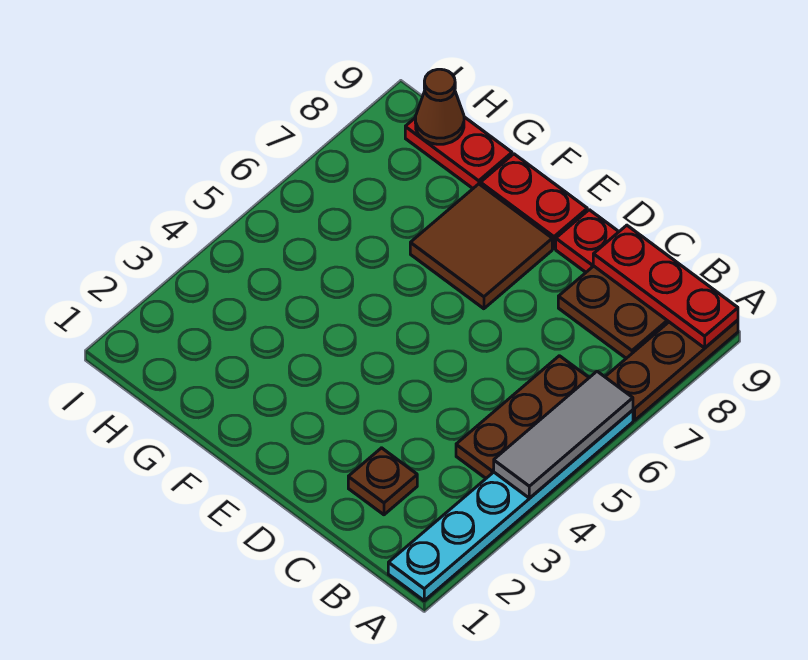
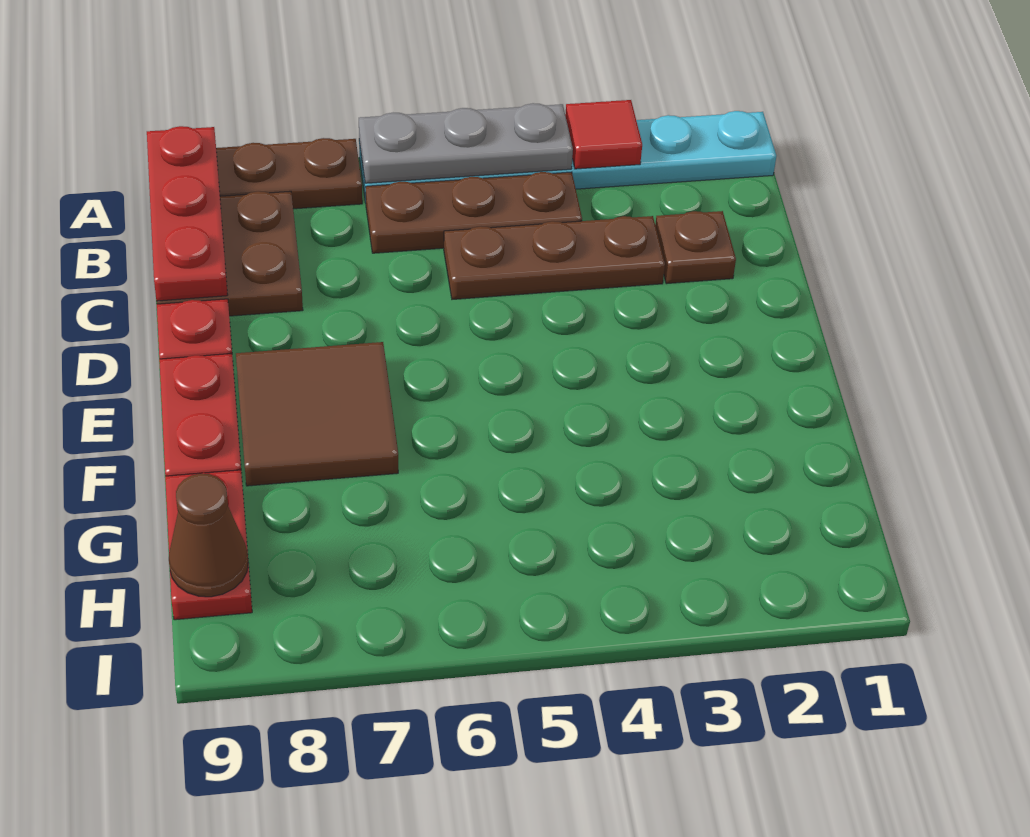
none -> red tile A3 level 2
grey tile A4:A6 level 2 -> grey plate A4:A6 level 2
none -> brown plate C3:C5 level 1

